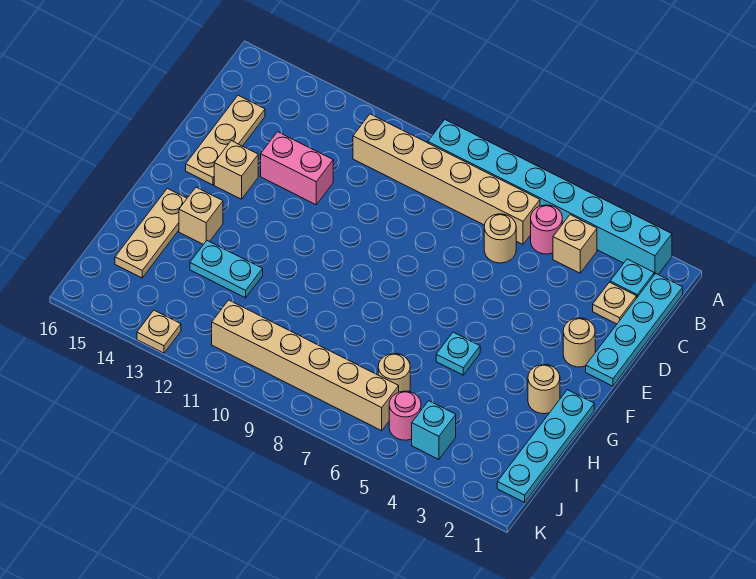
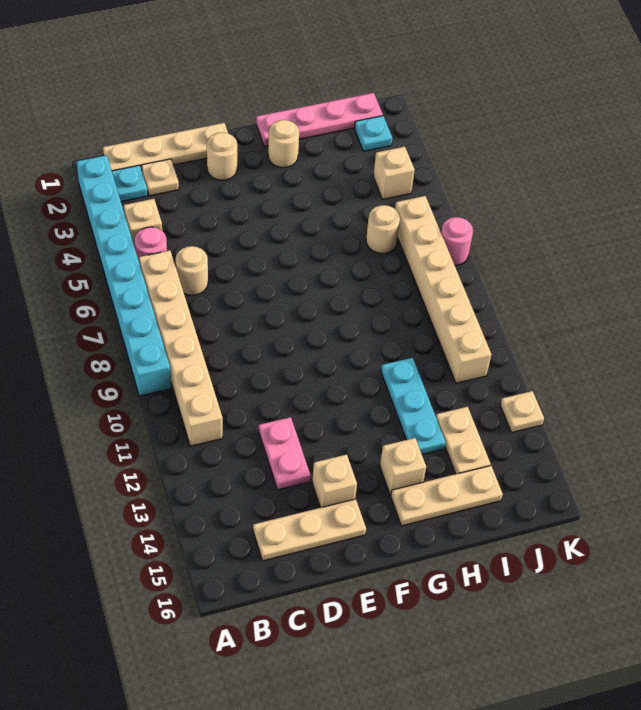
cyan plate B1:E1 level 1 -> tan plate B1:E1 level 1
pink brick D12:D13 level 1 -> pink plate D12:D13 level 1
cyan plate G1:J1 level 1 -> pink plate G1:J1 level 1
cyan plate G5 level 1 -> cyan plate J2 level 1
cyan plate H12:H13 level 1 -> cyan plate H11:H13 level 1
none -> tan plate I13:I14 level 1
cyan brick J4 level 1 -> tan brick J4 level 1
pink round brick J5 level 1 -> pink round brick K7 level 1

